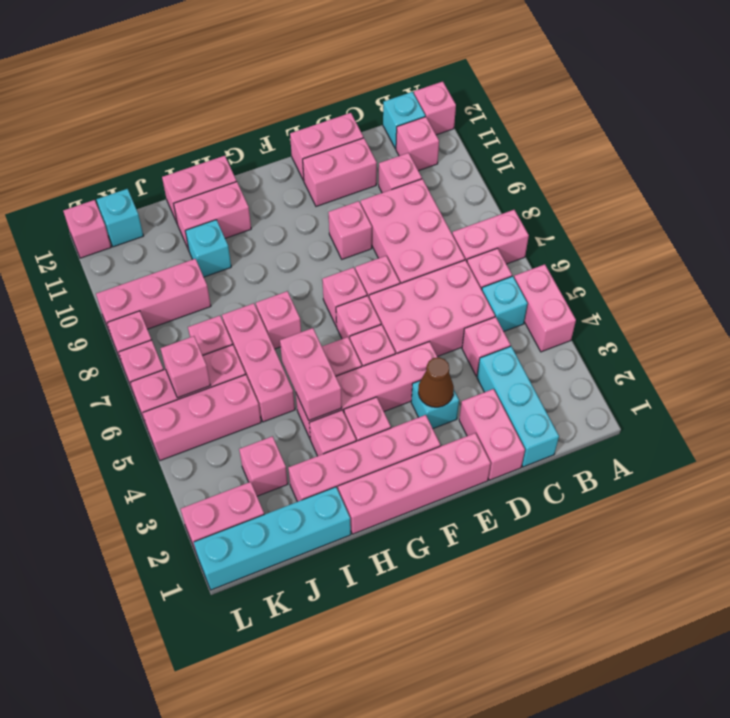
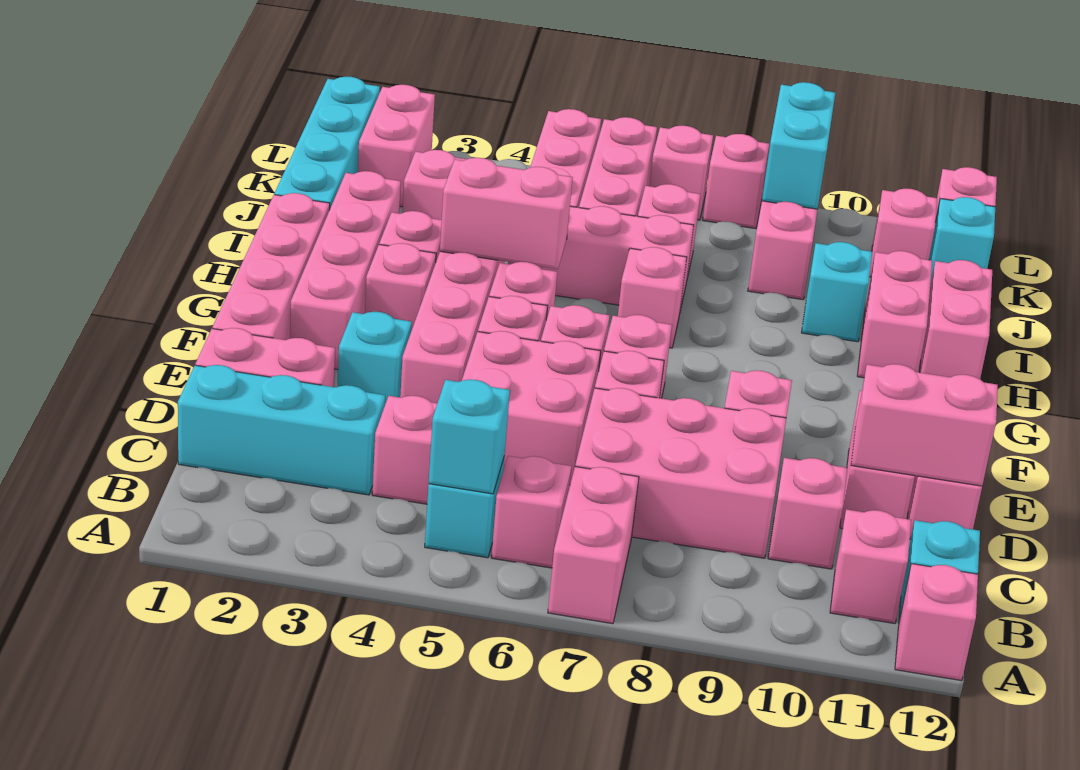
pink brick A4:A5 level 1 -> pink brick D11:D12 level 2
none -> cyan brick B5 level 2
pink brick C5:E6 level 1 -> pink brick D5:E6 level 1
brown cone E3 level 2 -> none
pink brick K6 level 2 -> pink brick K11 level 1
none -> cyan brick K9:L9 level 2

